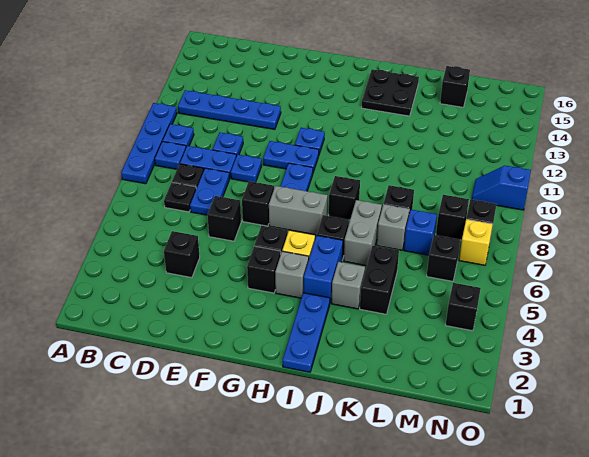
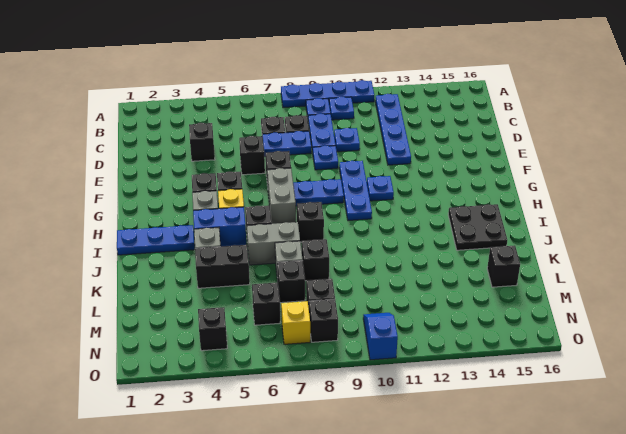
blue plate F10:G10 level 1 -> blue plate F10:H10 level 1
blue brick L7 level 1 -> black brick L7 level 1

